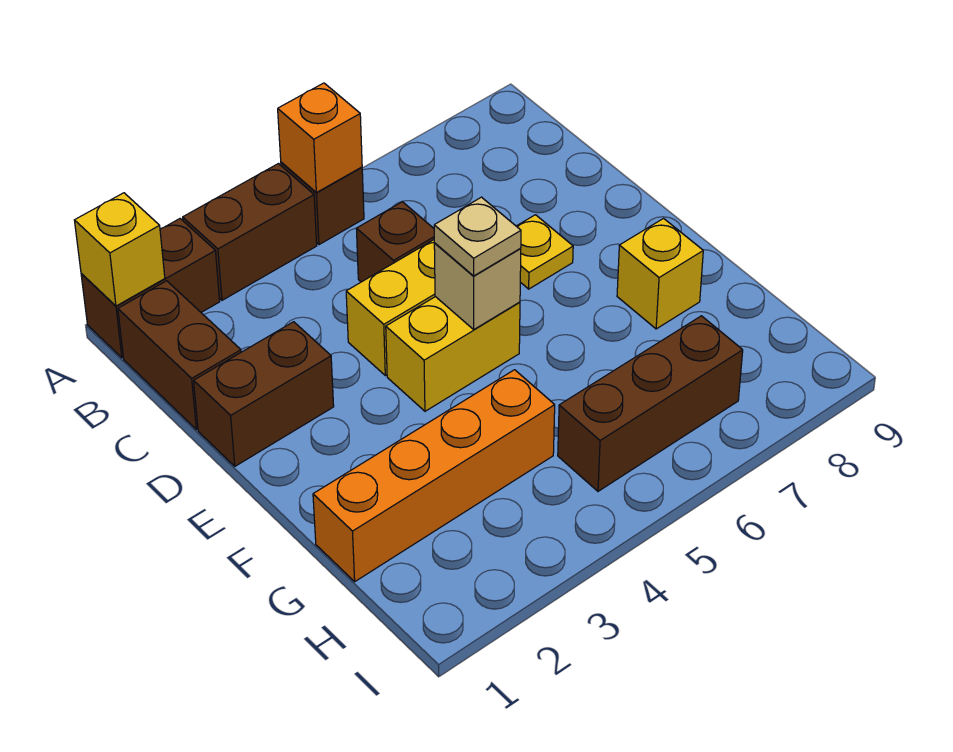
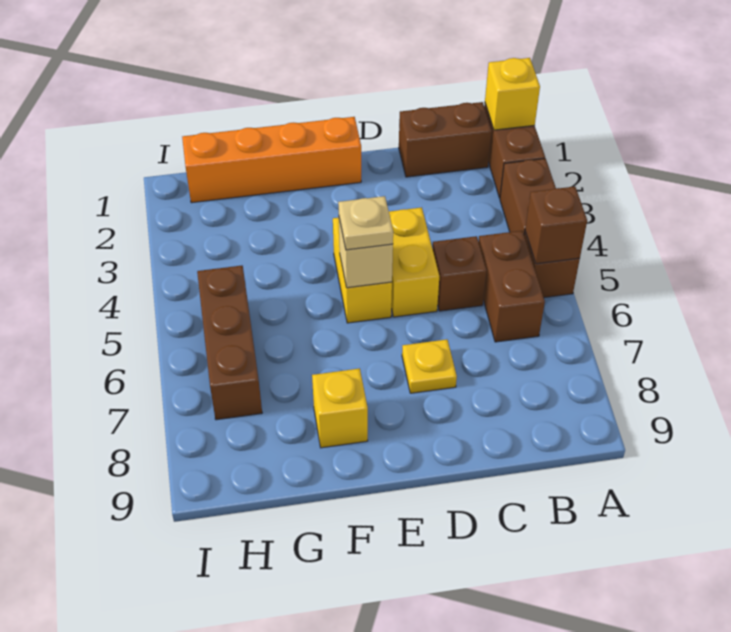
orange brick A5 level 2 -> brown brick A5 level 2
brown brick D1:D2 level 1 -> brown brick B5:B6 level 1
orange brick G1:G4 level 1 -> orange brick E1:H1 level 1

